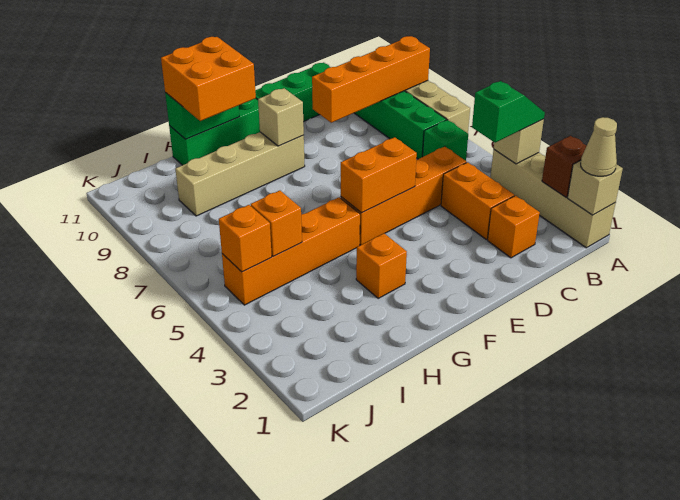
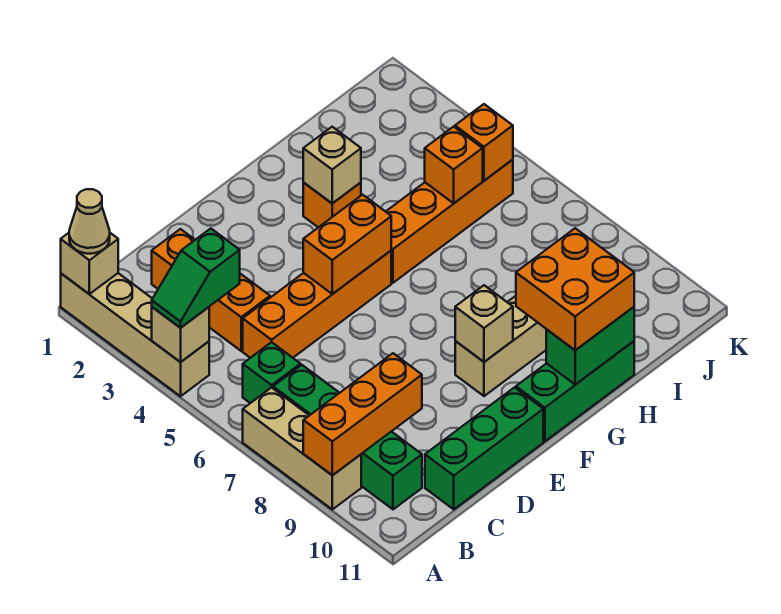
brown brick A2 level 2 -> none
orange brick A9:D9 level 2 -> orange brick A9:C9 level 2
none -> tan brick G3 level 2

